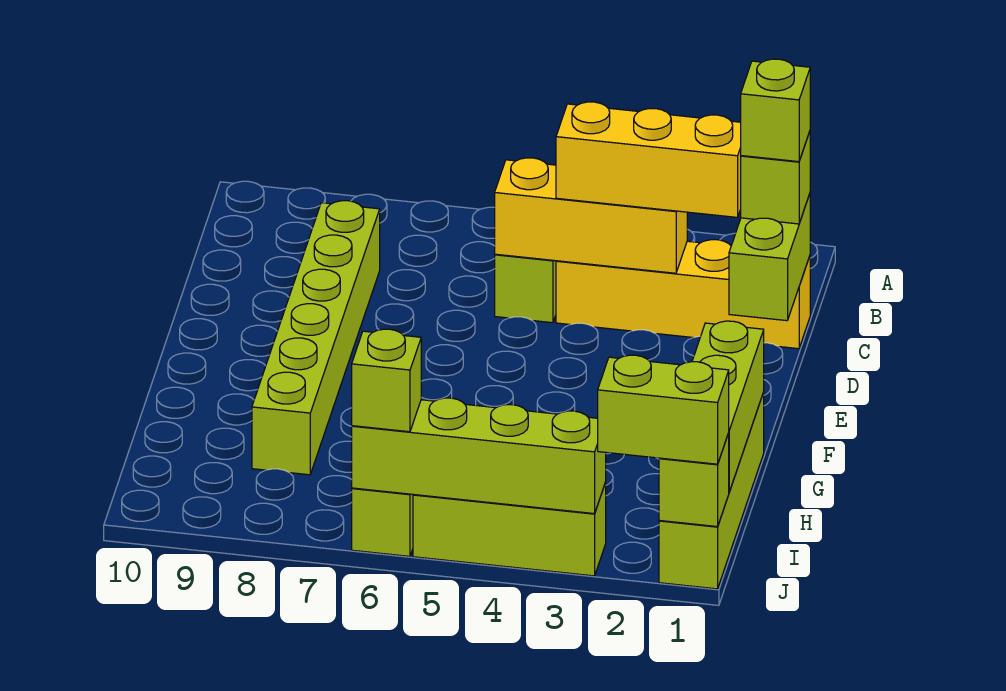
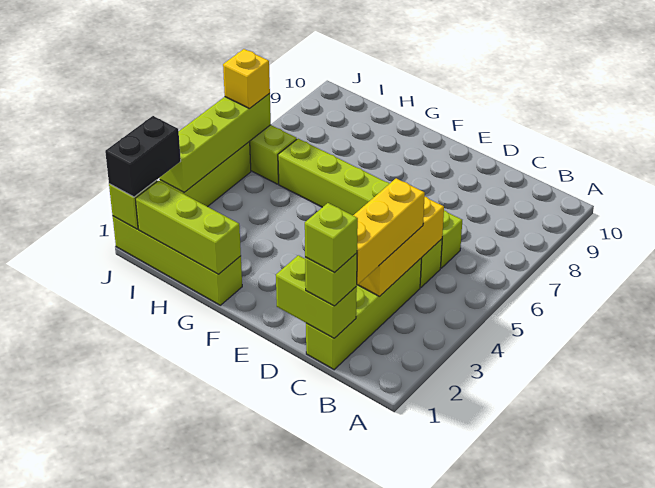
yellow brick C1:C4 level 1 -> lime brick C1:C4 level 1
lime brick C8:H8 level 1 -> lime brick C6:H6 level 1
lime brick J1:J2 level 3 -> black brick J1:J2 level 3
lime brick J6 level 3 -> yellow brick J6 level 3

